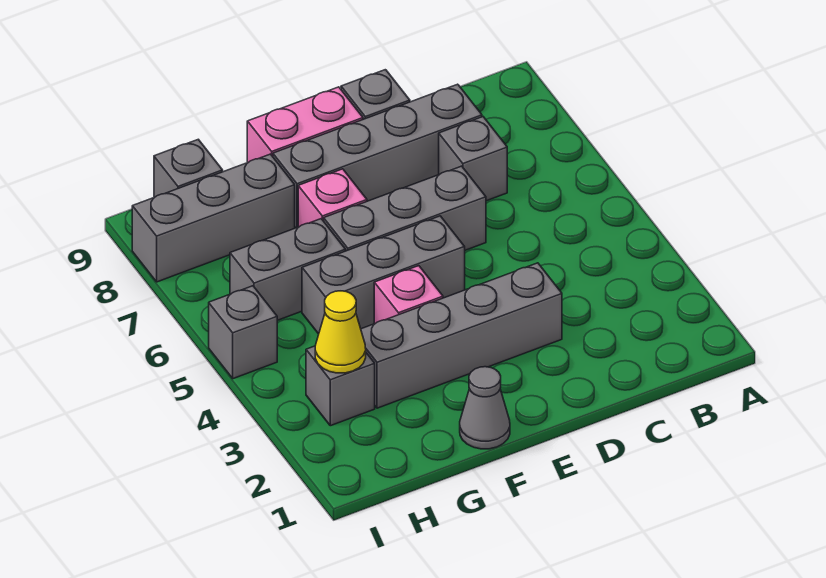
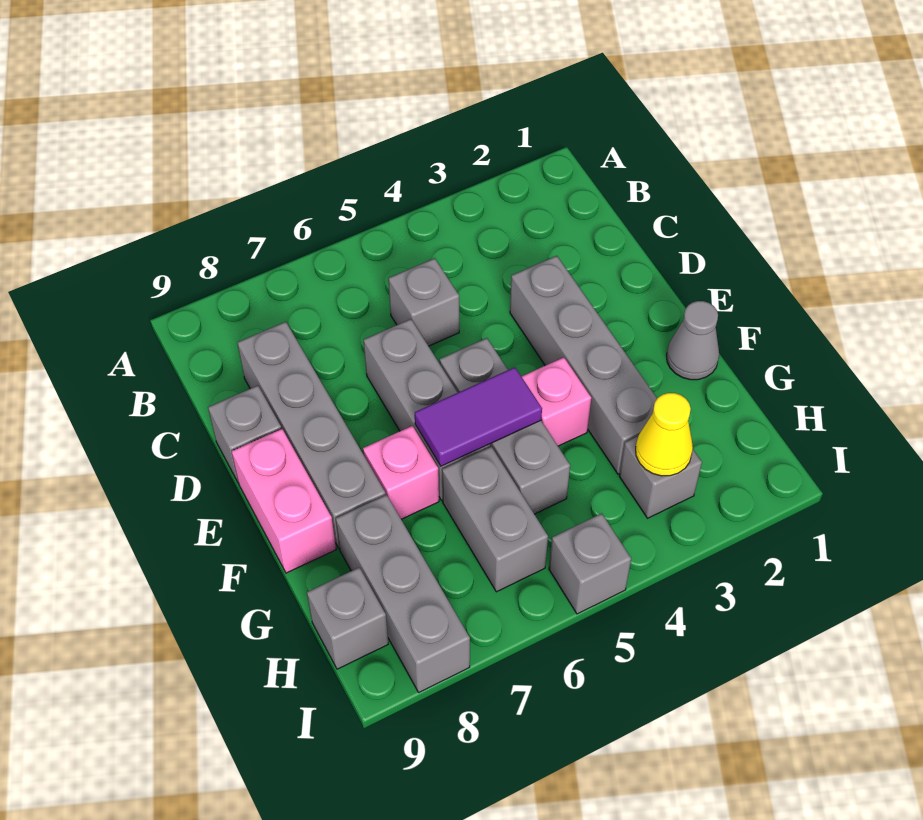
grey brick C7 level 1 -> grey brick C5 level 1
none -> purple tile F5:F6 level 2

